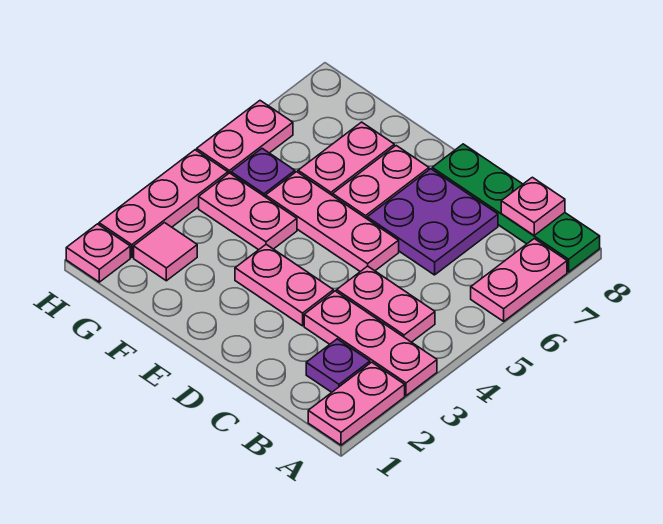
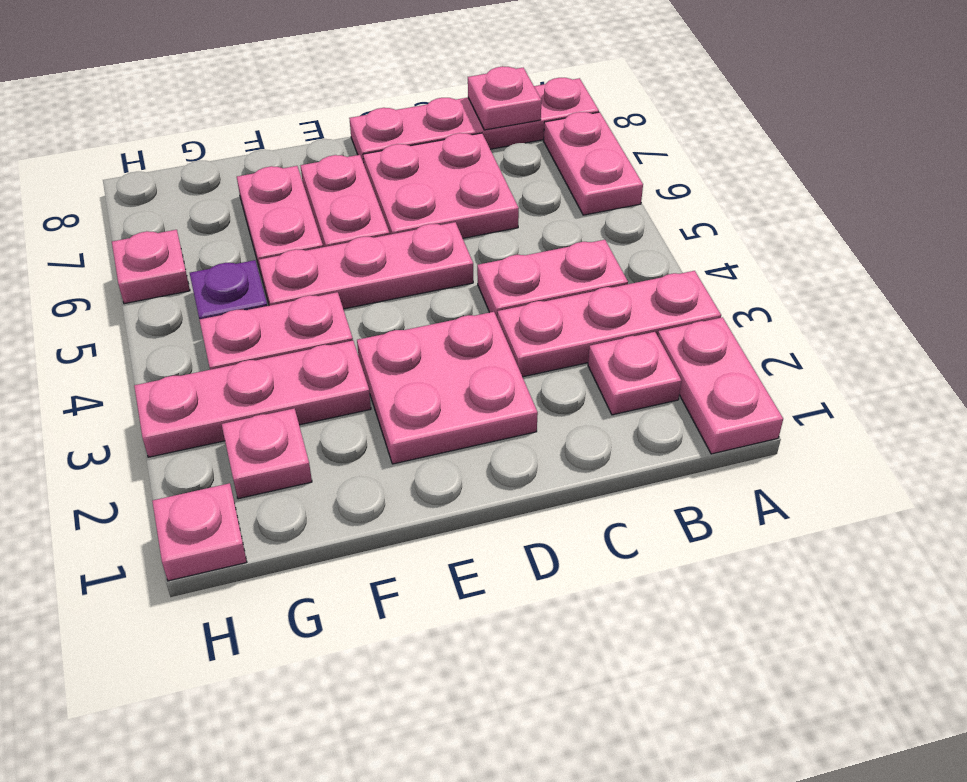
green plate A8:D8 level 1 -> pink plate A8:D8 level 1
purple plate B2 level 1 -> pink plate B2 level 1
purple plate C6:D7 level 1 -> pink plate C6:D7 level 1
pink plate D3:E3 level 1 -> pink plate D2:E3 level 1
pink tile G2 level 1 -> pink plate G2 level 1
pink plate H2:H4 level 1 -> pink plate F3:H3 level 1
pink plate H5:H6 level 1 -> pink plate H6 level 1

